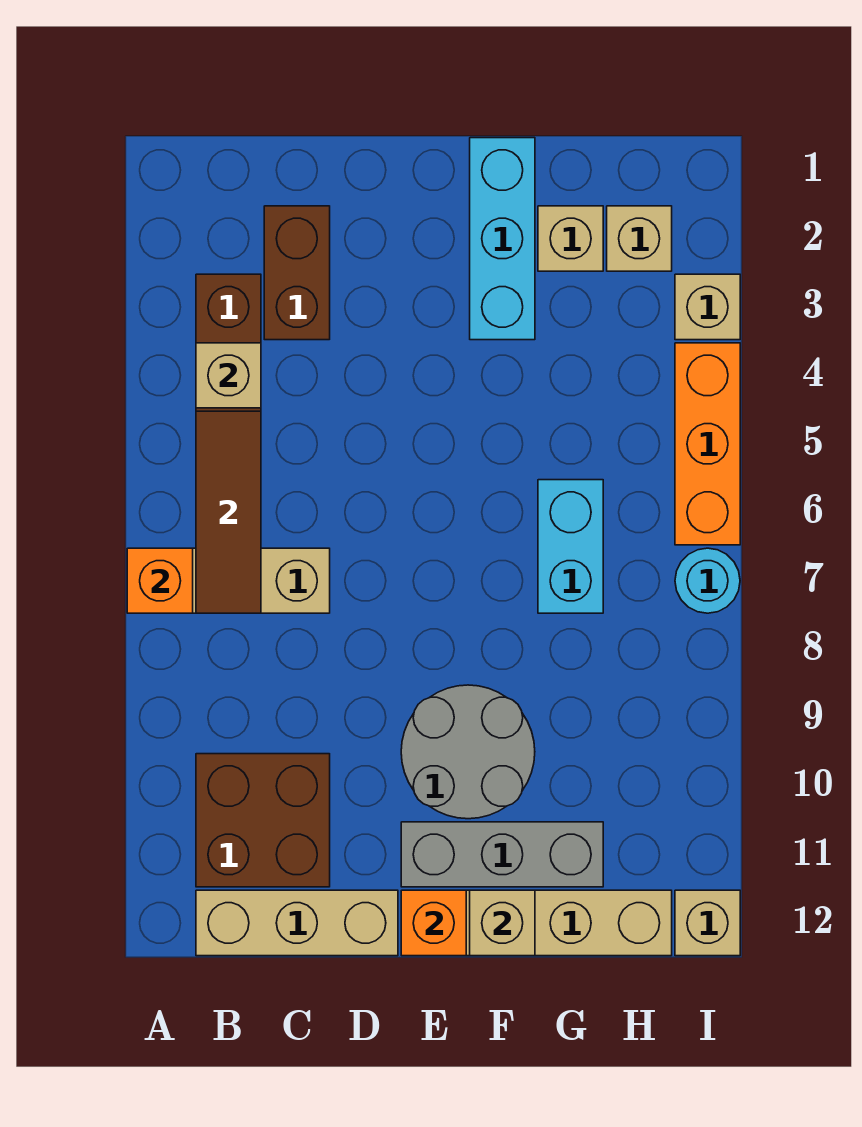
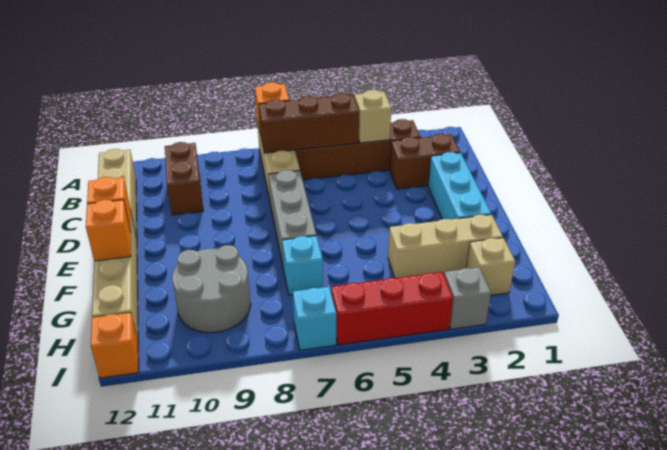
brown tile B5:B7 level 2 -> brown brick B5:B7 level 2
brown brick B10:C11 level 1 -> brown brick B10:C10 level 1
grey round brick E9:F10 level 1 -> grey round brick G9:H10 level 1
grey brick E11:G11 level 1 -> grey brick D7:F7 level 1
cyan brick F1:F3 level 1 -> cyan brick D2:F2 level 1
tan brick F12 level 2 -> orange brick F12 level 2
tan brick G2 level 1 -> tan brick G2:G4 level 1
cyan brick G6:G7 level 1 -> cyan brick G7 level 1
tan brick I3 level 1 -> grey brick I3 level 1
orange brick I4:I6 level 1 -> red brick I4:I6 level 1
cyan round brick I7 level 1 -> cyan brick I7 level 1
tan brick I12 level 1 -> orange brick I12 level 1

